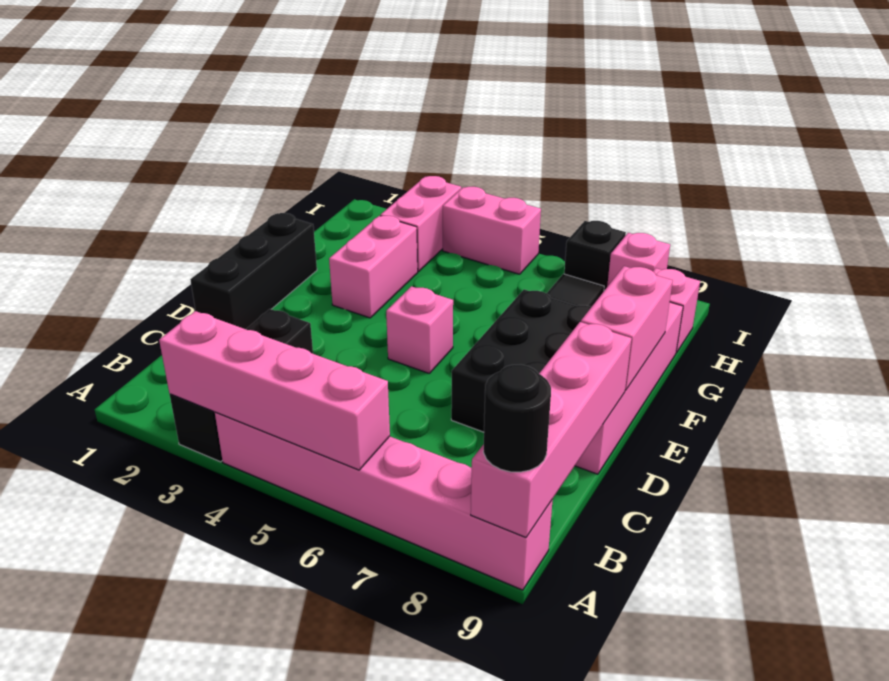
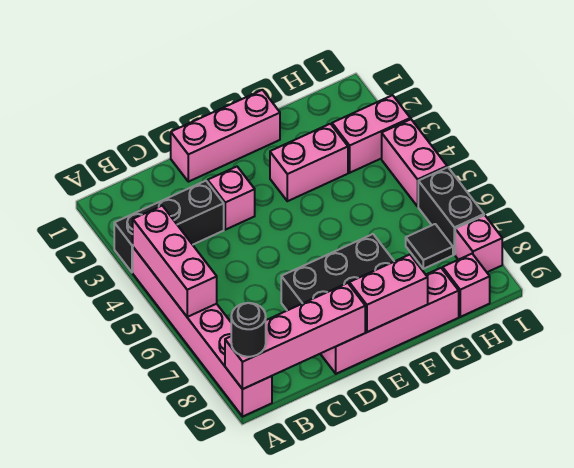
pink brick A3:A6 level 2 -> pink brick A4:A6 level 2
black brick D1:F1 level 1 -> pink brick D1:F1 level 1
pink brick E5 level 1 -> pink brick D3 level 1
black brick I7 level 1 -> black brick I6:I7 level 1

